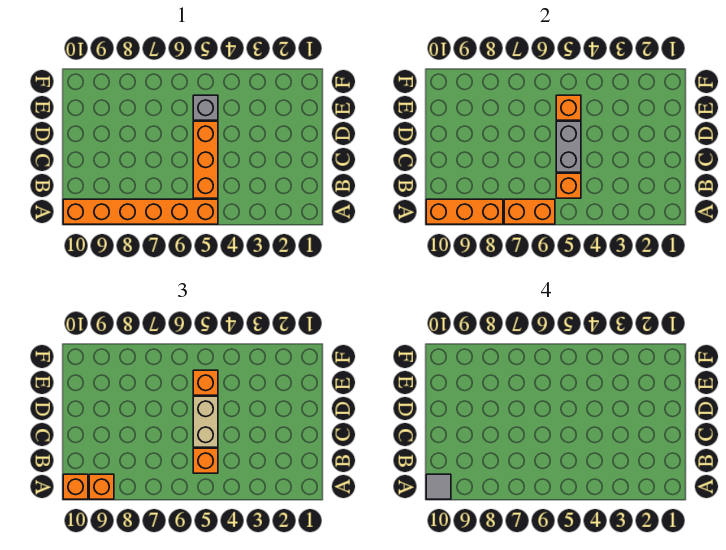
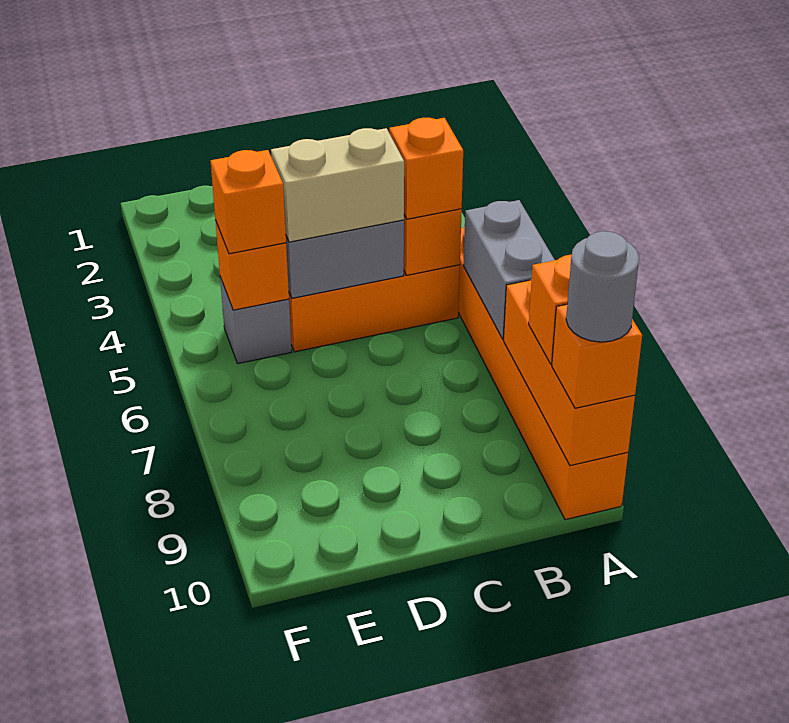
orange brick A6:A7 level 2 -> grey brick A6:A7 level 2
grey tile A10 level 4 -> grey round brick A10 level 4

